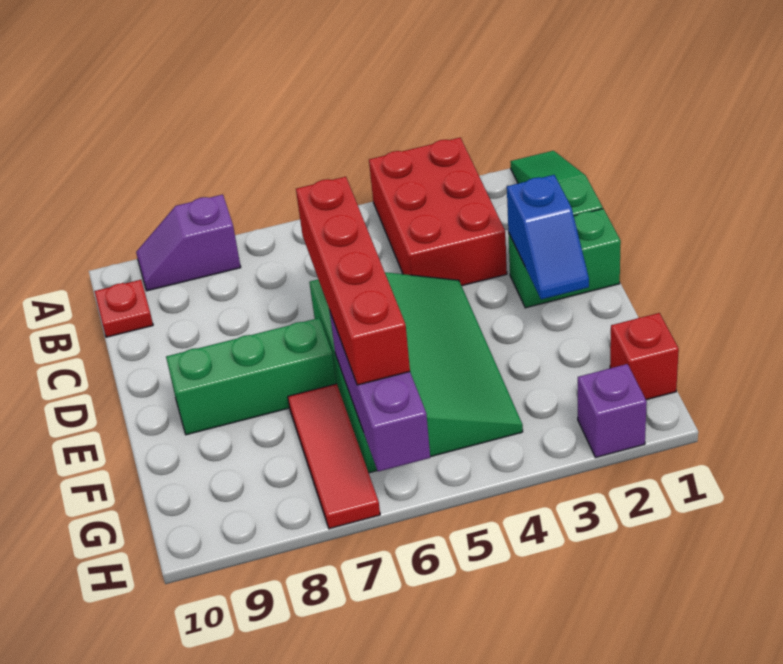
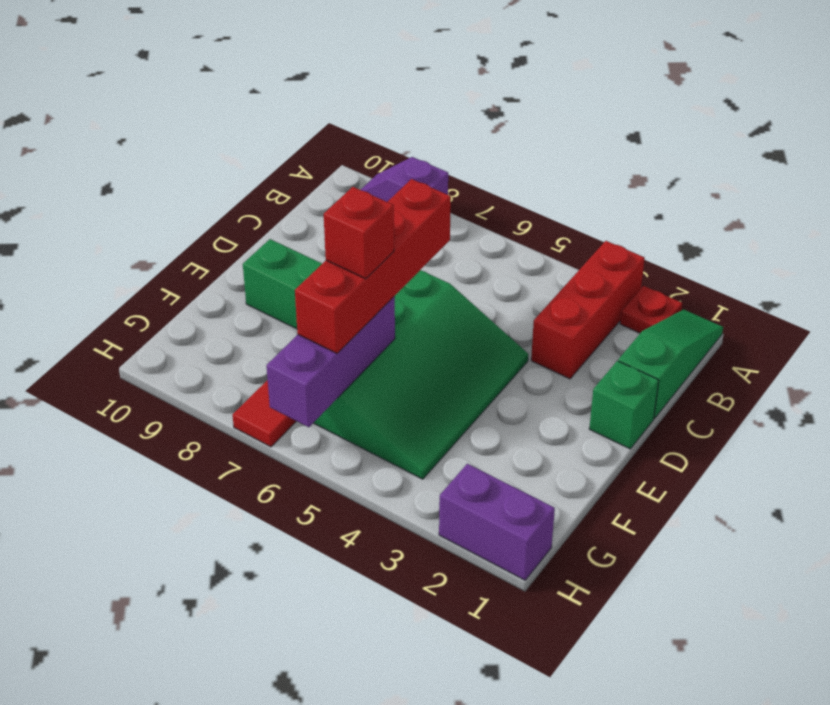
red brick A3:C4 level 1 -> red brick A3:C3 level 1
red plate B10 level 1 -> red plate A2 level 1
green brick D1:D2 level 1 -> green brick D1 level 1
blue slope D2:E2 level 2 top D -> none
red brick G1 level 1 -> red brick F6 level 4
purple brick H2 level 1 -> purple brick H1:H2 level 1

